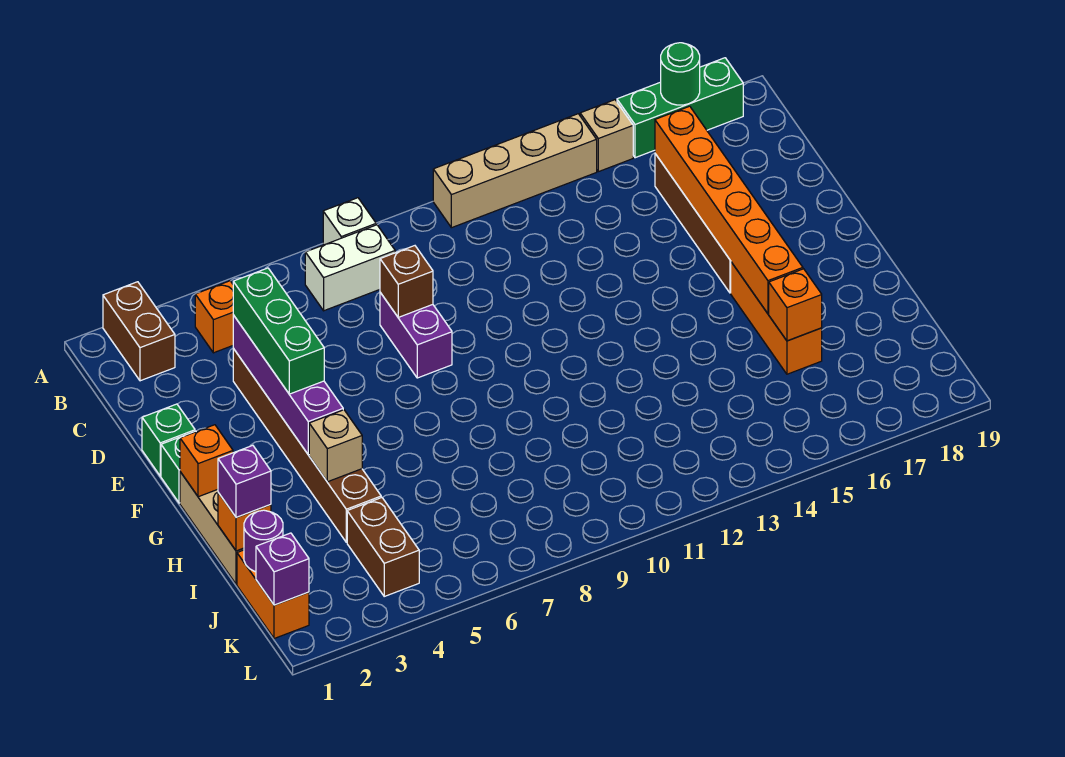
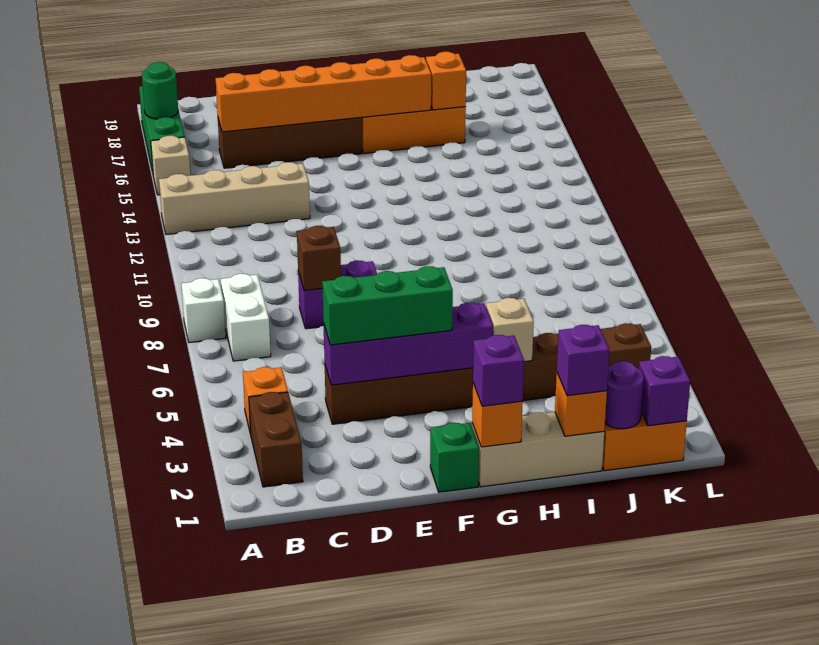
brown brick A2:B2 level 1 -> brown brick B2:B3 level 1
tan brick A11:A14 level 1 -> tan brick A13:D13 level 1
green brick E1 level 1 -> none
none -> purple brick G1 level 3

